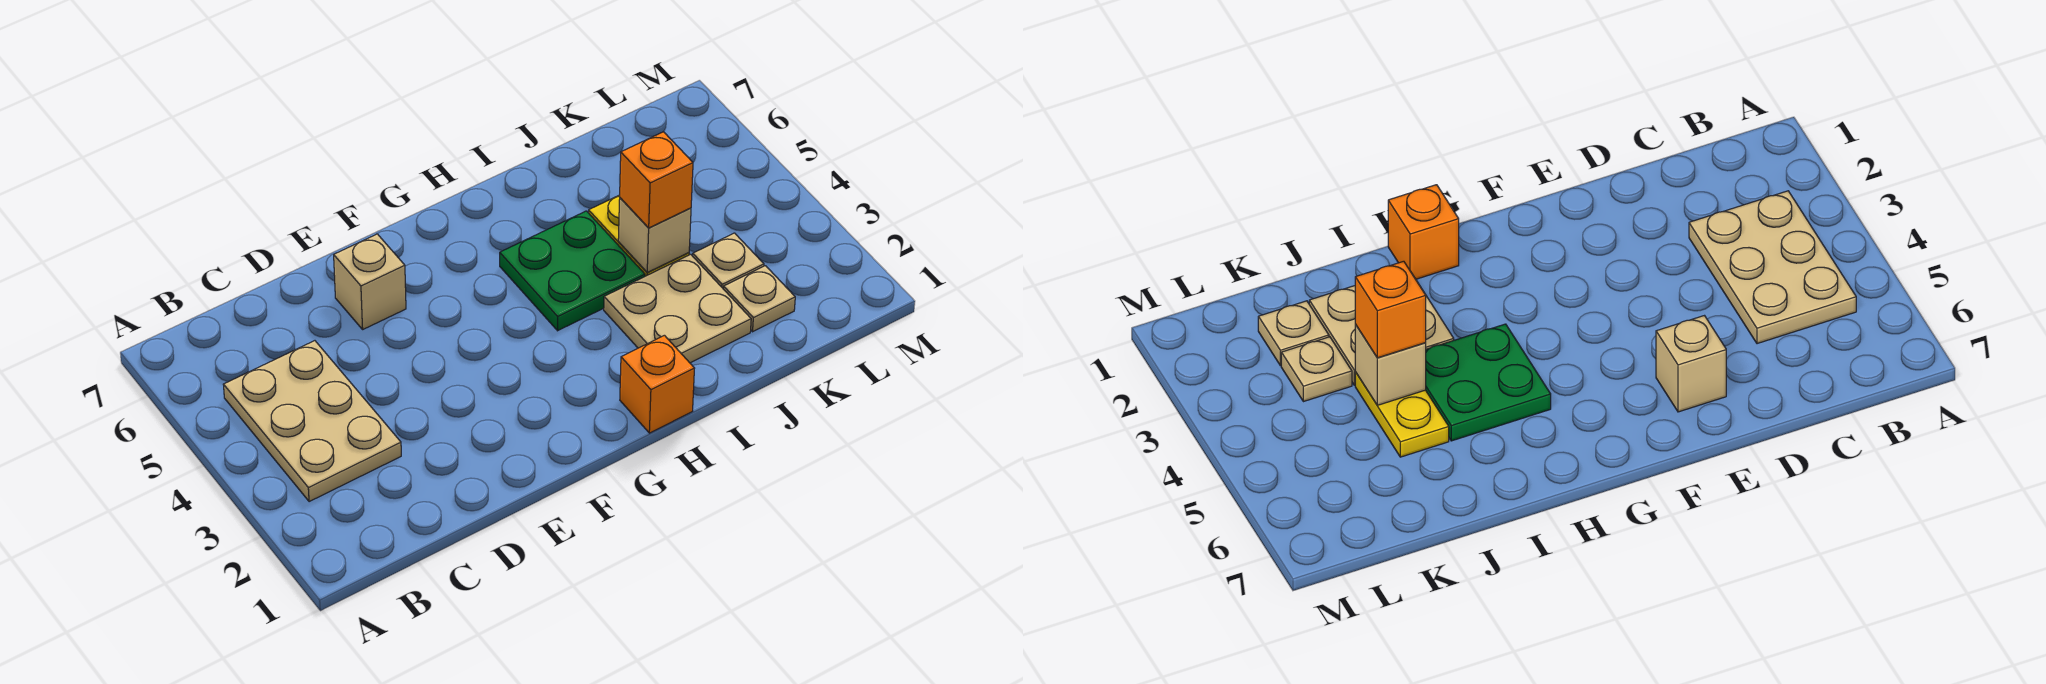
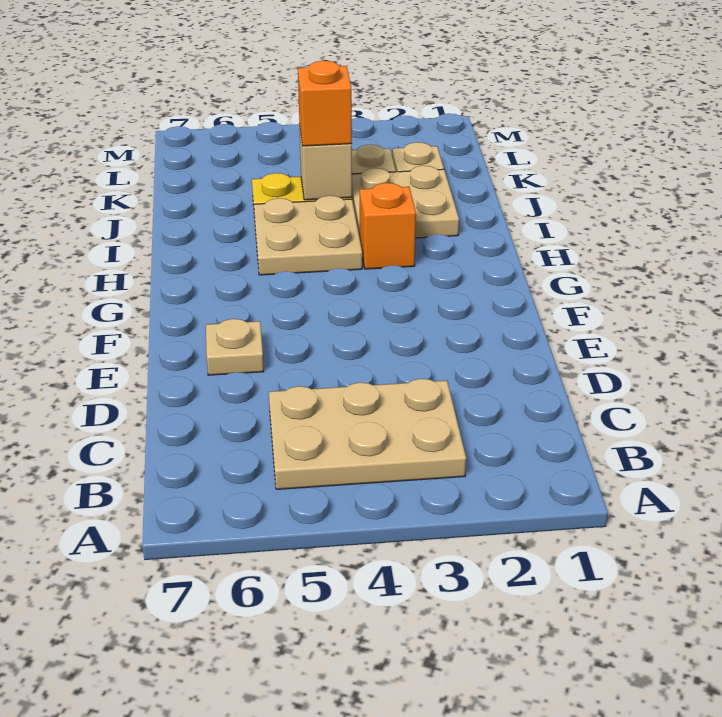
tan brick E6 level 1 -> tan plate E6 level 1
orange brick H1 level 1 -> orange brick H3 level 1
green plate H4:I5 level 1 -> tan plate H4:I5 level 1

